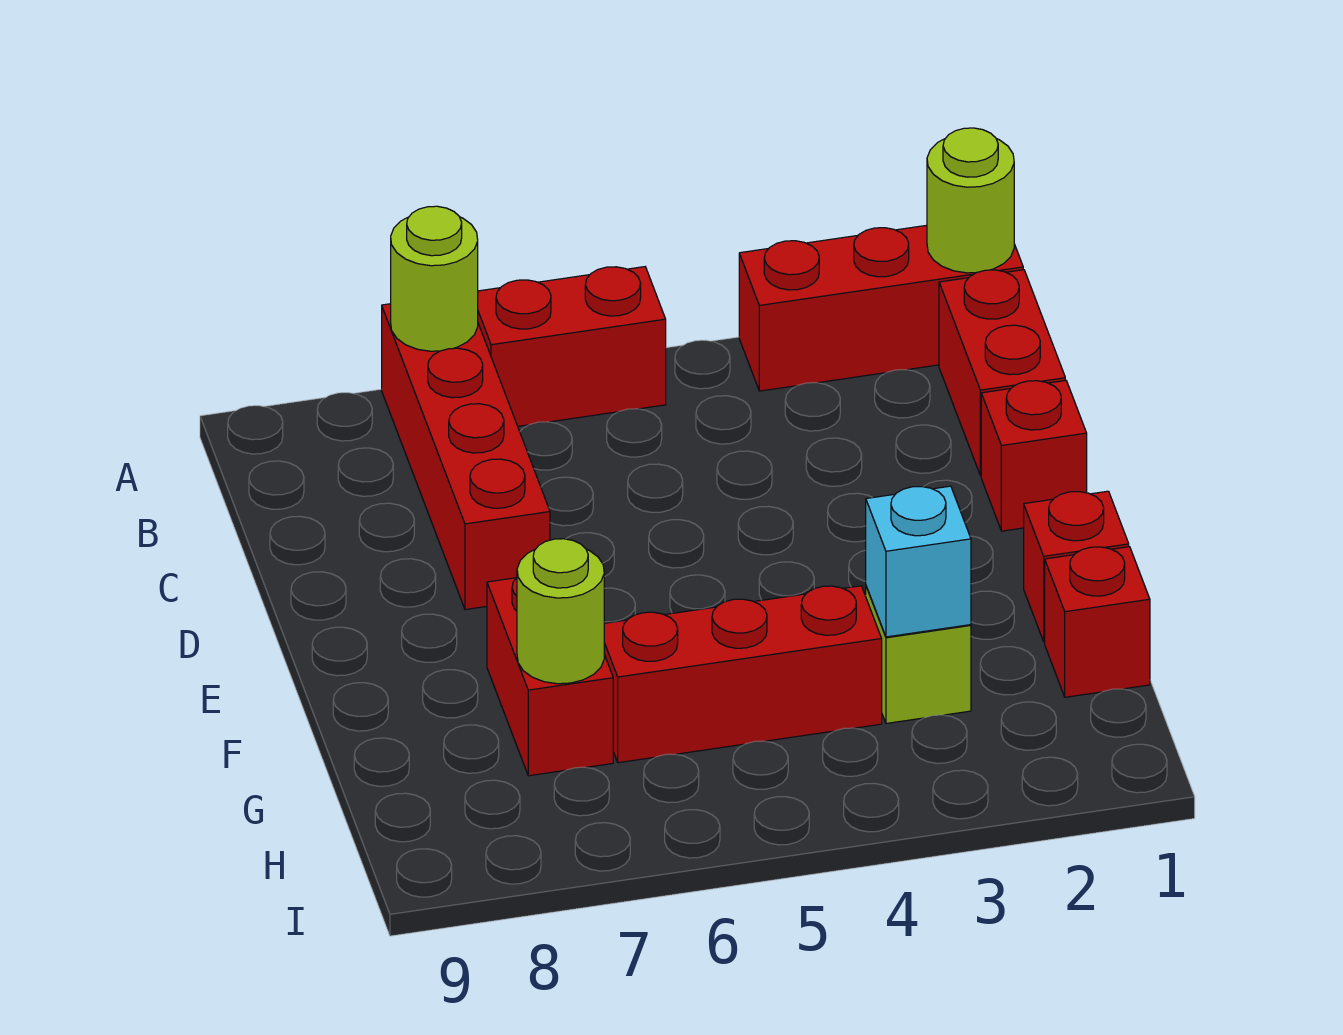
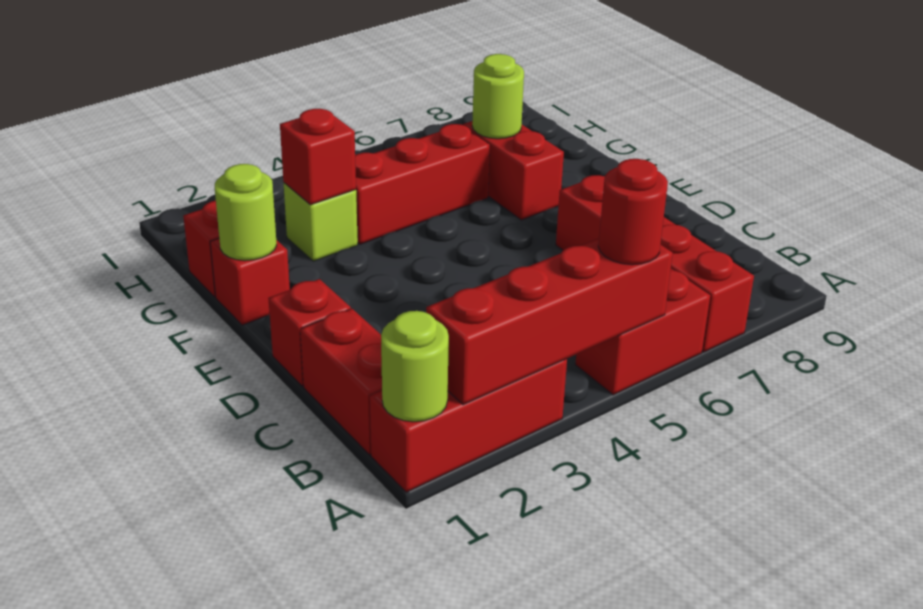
none -> red brick A2:A5 level 2
none -> red round brick A5 level 3
lime round brick A7 level 2 -> lime round brick F1 level 2
cyan brick G3 level 2 -> red brick G3 level 2

